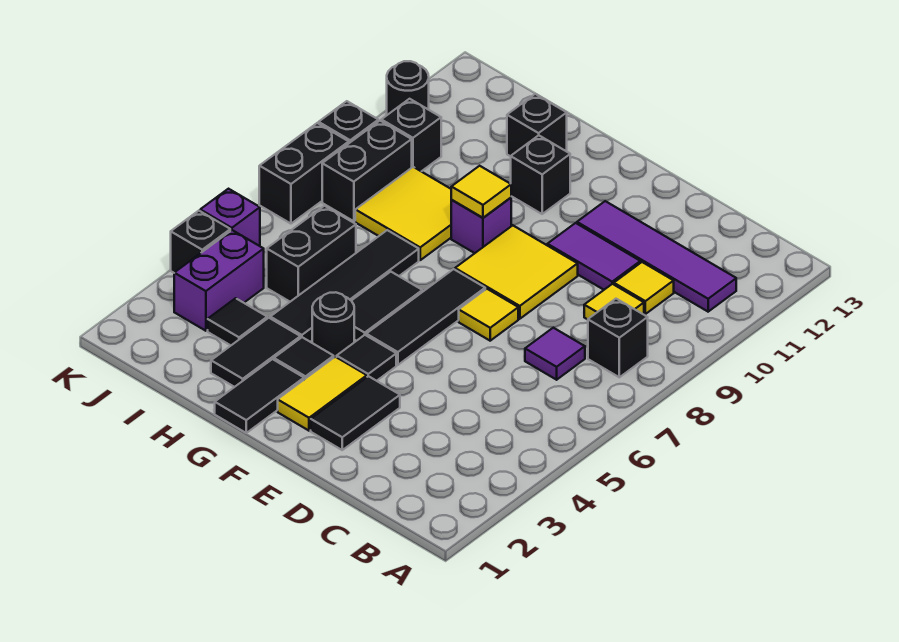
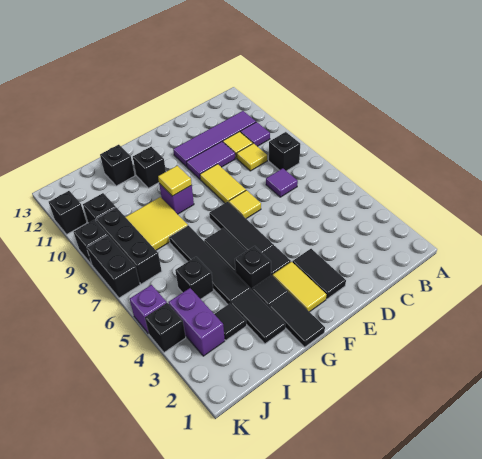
none -> purple tile B10 level 1
yellow tile E8:F9 level 1 -> yellow tile E8:E9 level 1
black round brick G4 level 1 -> black brick G4 level 1
black brick I5:I6 level 1 -> black brick I5 level 1
black brick J8:J9 level 1 -> black brick J7:J9 level 1
black round brick K11 level 1 -> black brick K11 level 1

